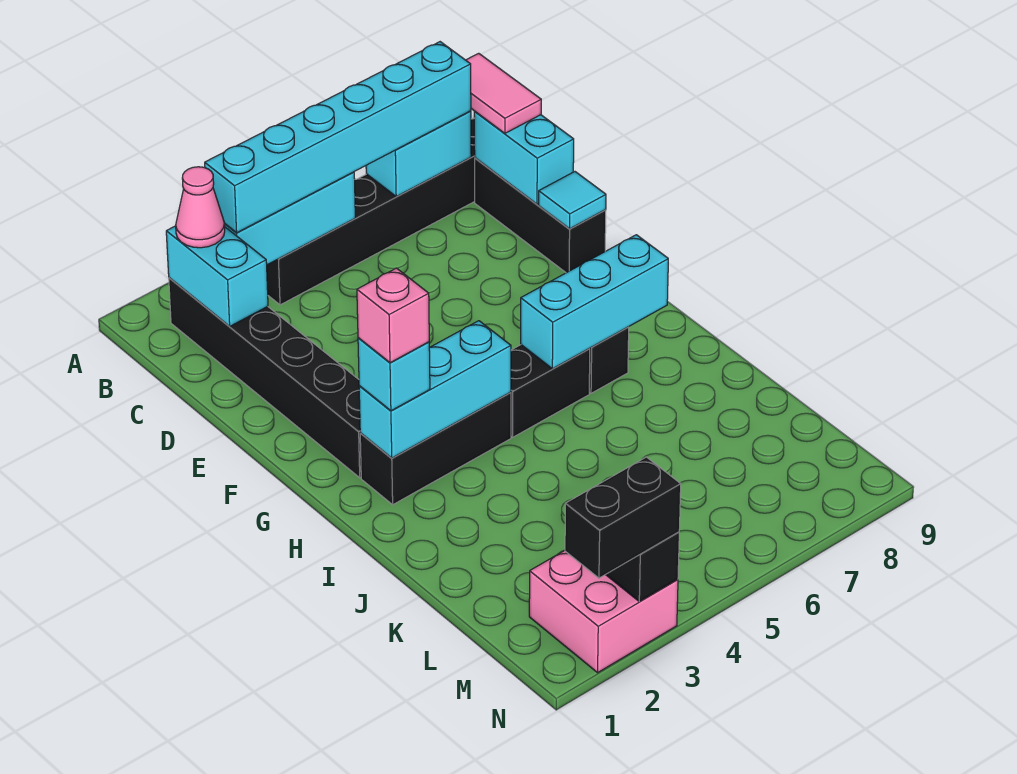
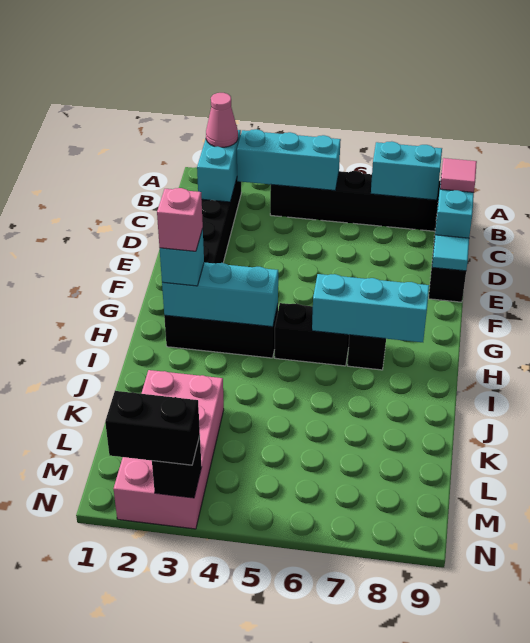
cyan brick B3:B8 level 3 -> none
pink tile B9:C9 level 3 -> pink tile C9 level 3
pink brick M2:N3 level 1 -> pink brick K2:N3 level 1

